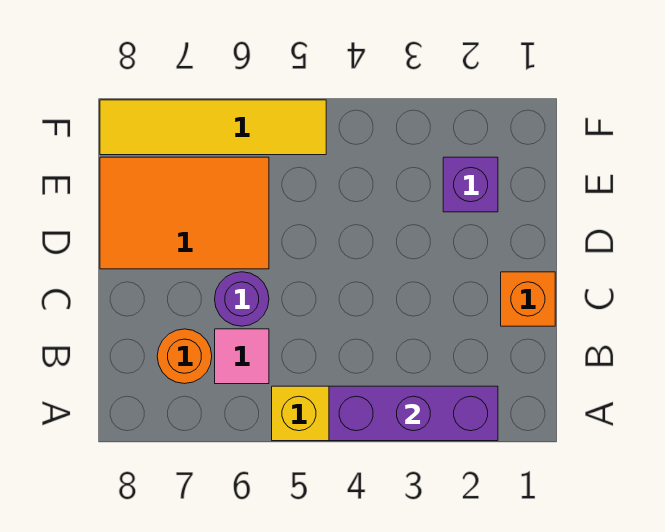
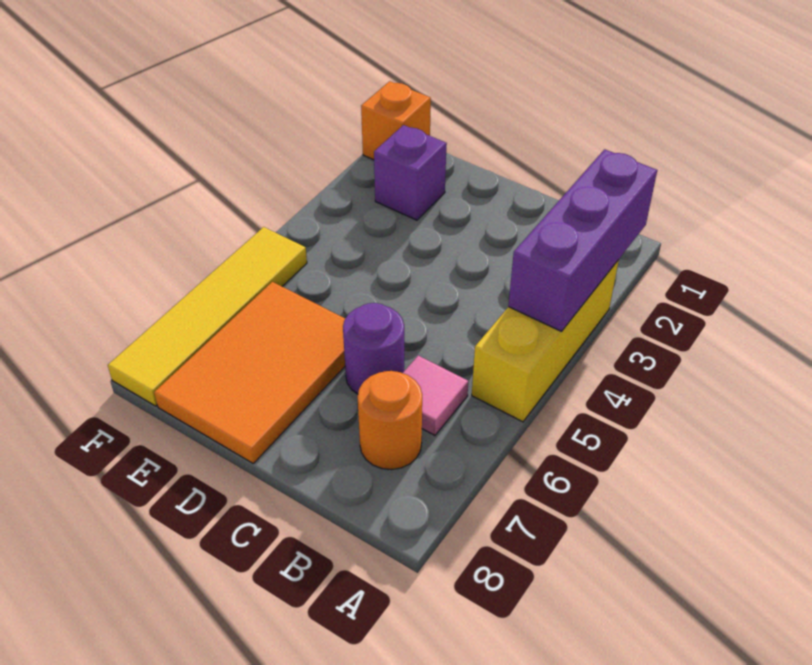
orange brick C1 level 1 -> orange brick F1 level 1

